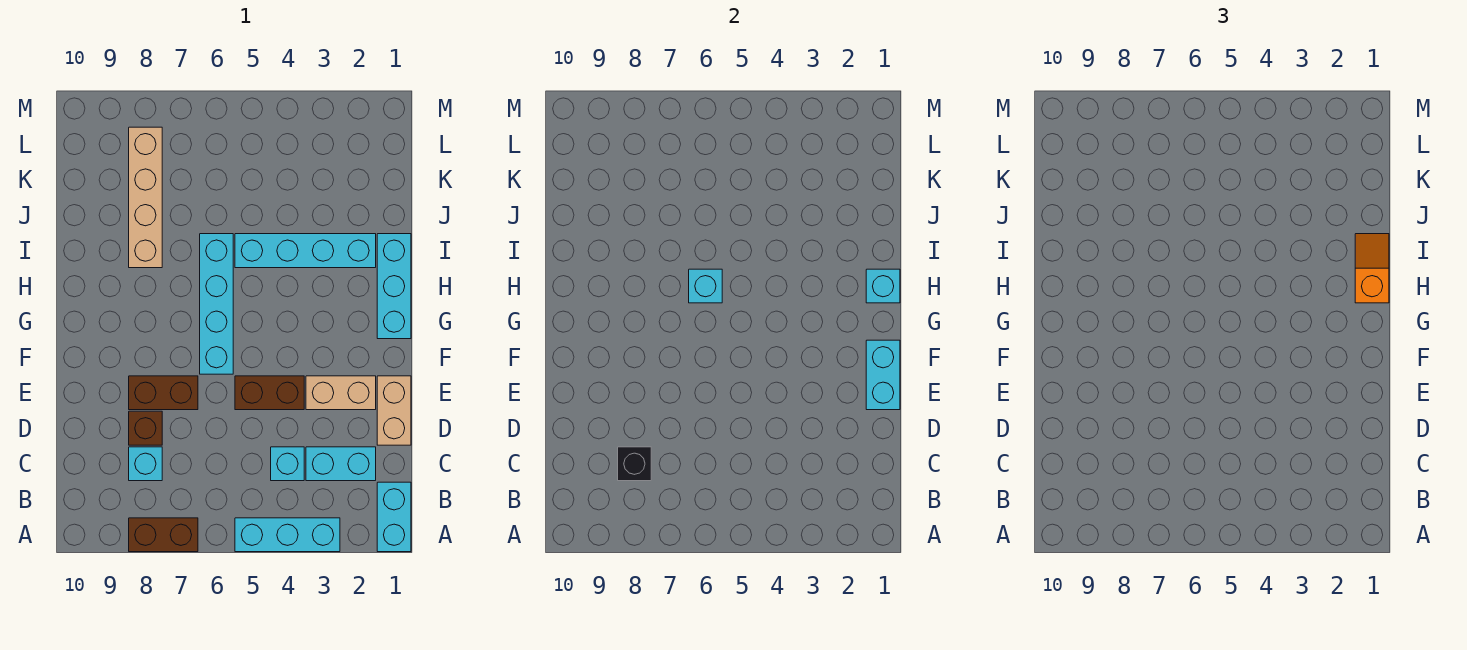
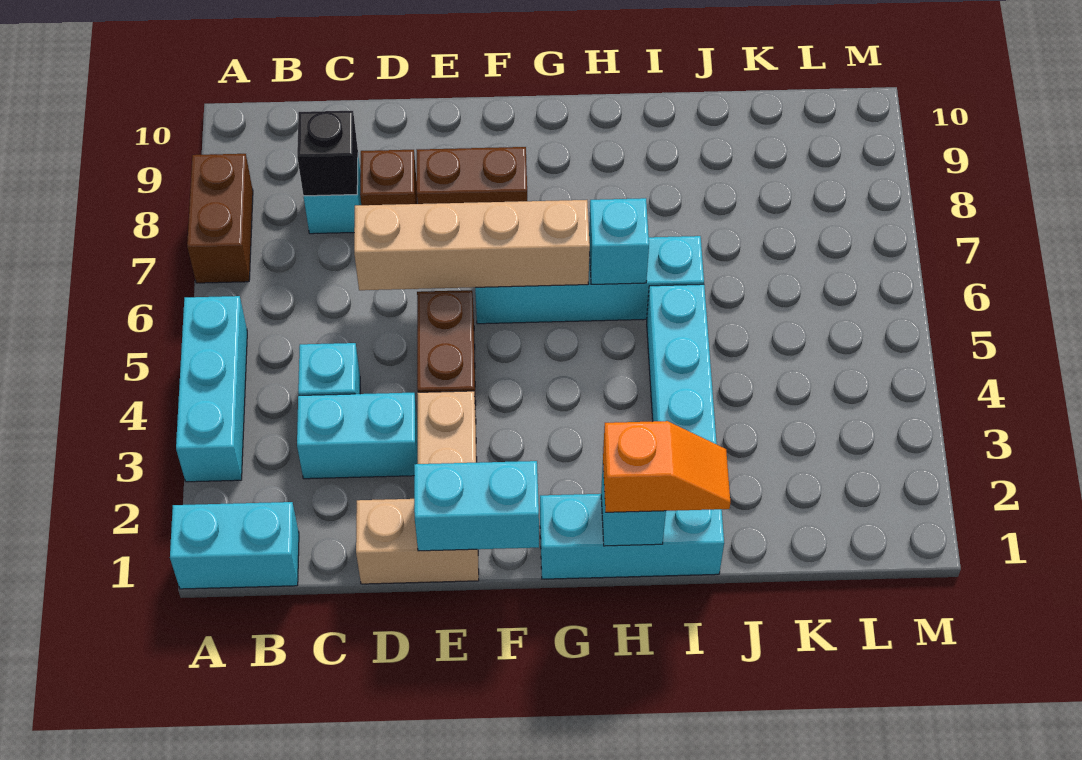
cyan brick C2:C3 level 1 -> cyan brick C3:D3 level 1
brown brick E7:E8 level 1 -> brown brick E8:F8 level 1
tan brick I8:L8 level 1 -> tan brick D6:G6 level 2

